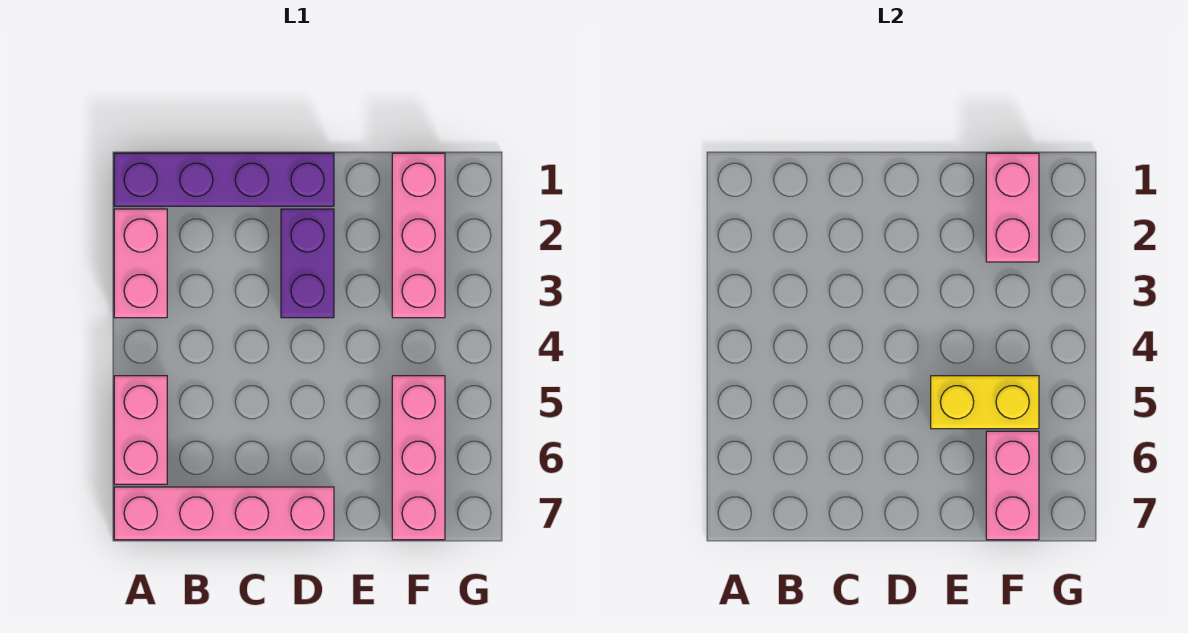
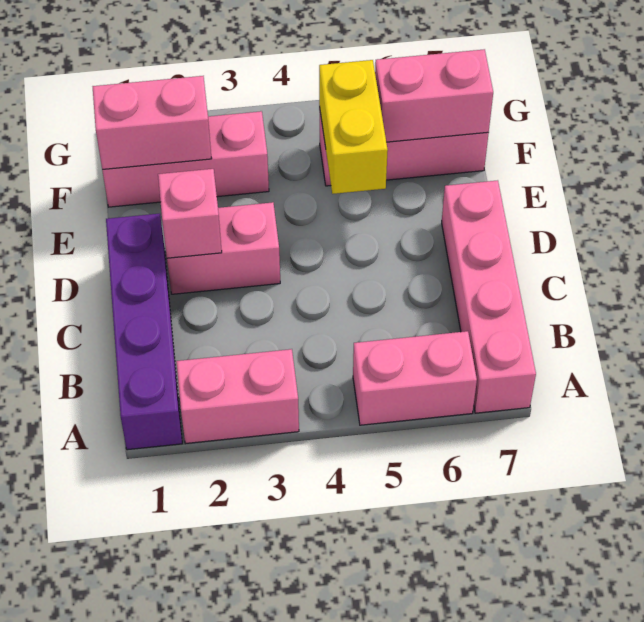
purple brick D2:D3 level 1 -> pink brick D2:D3 level 1
none -> pink brick D2 level 2

